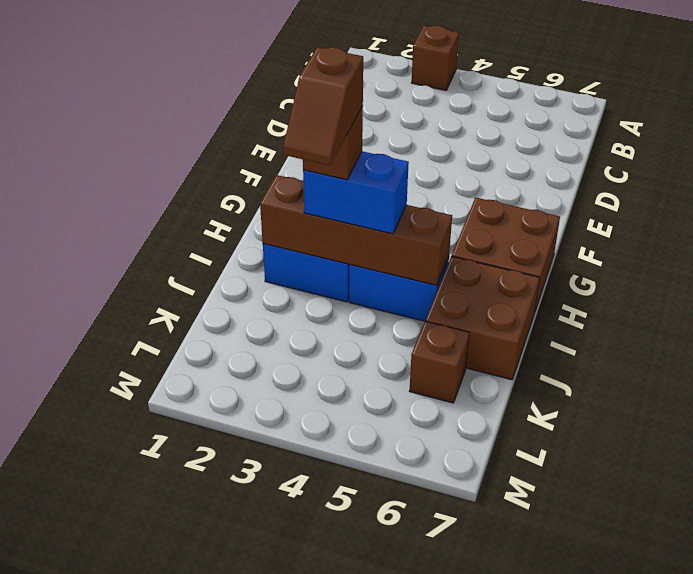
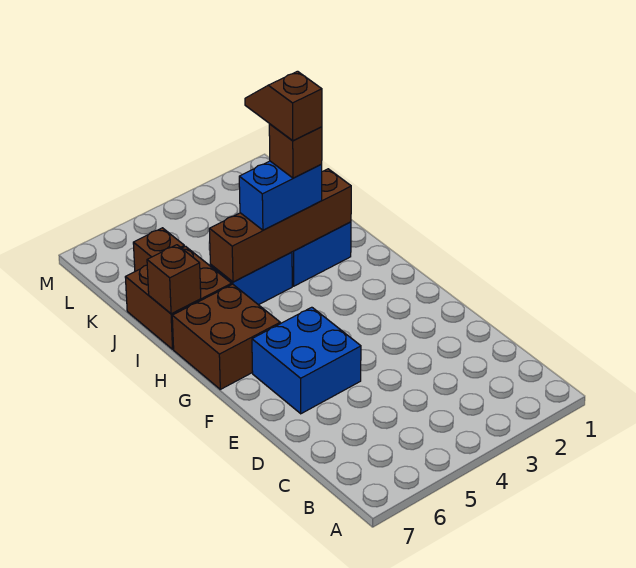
brown brick A3 level 1 -> brown brick I7 level 2
none -> blue brick E5:F6 level 1

